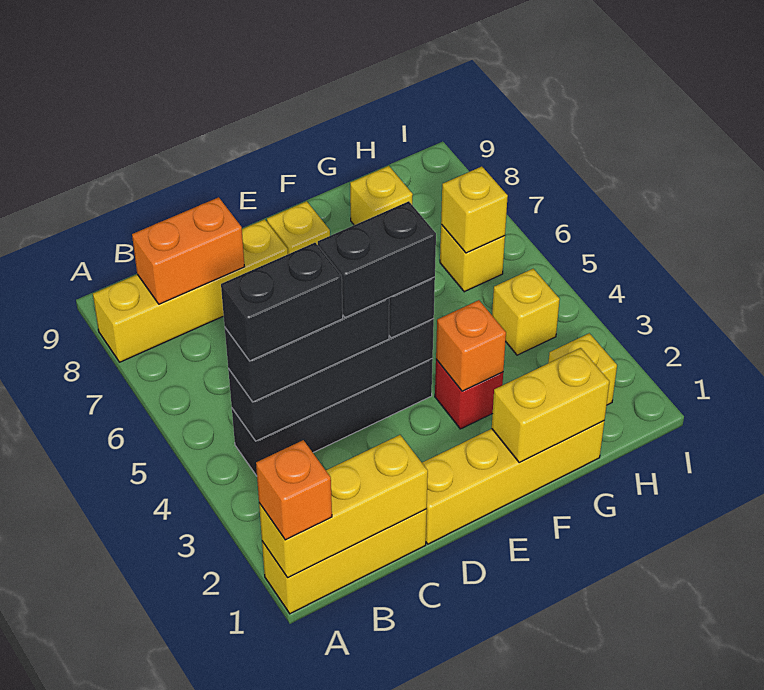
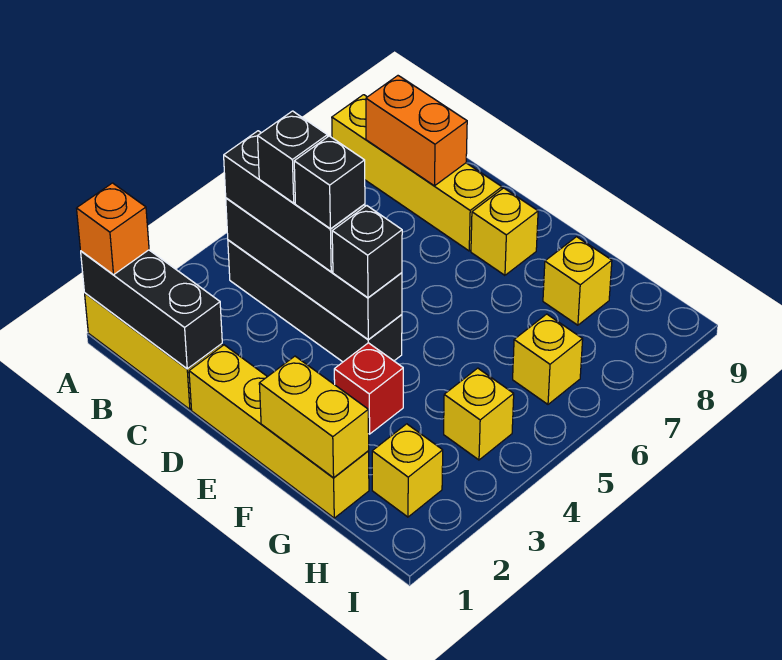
yellow brick A1:C1 level 2 -> black brick A1:C1 level 2
black brick B4:C4 level 4 -> black brick C4 level 4
black brick D4:E4 level 4 -> black brick D4 level 4
orange brick F3 level 2 -> none
yellow brick H6 level 2 -> none

